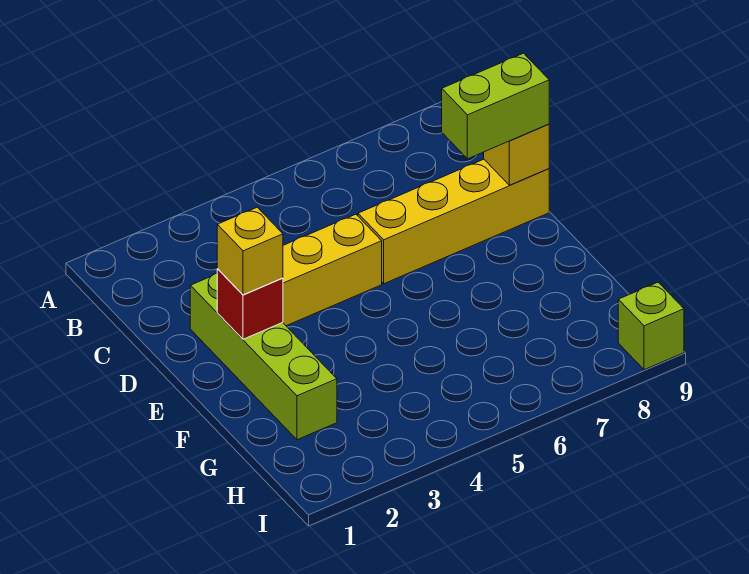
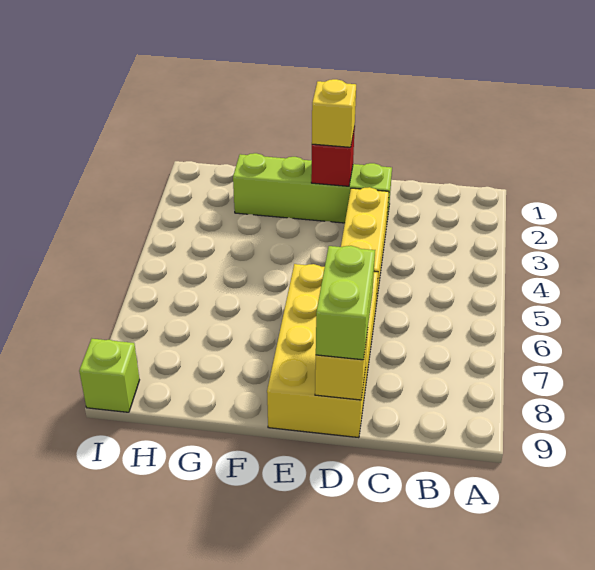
yellow brick D6:D9 level 1 -> yellow brick D6:E9 level 1

